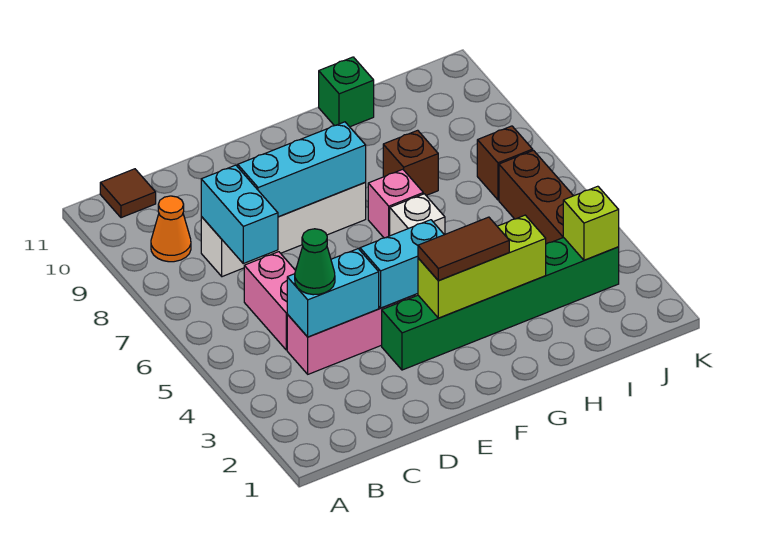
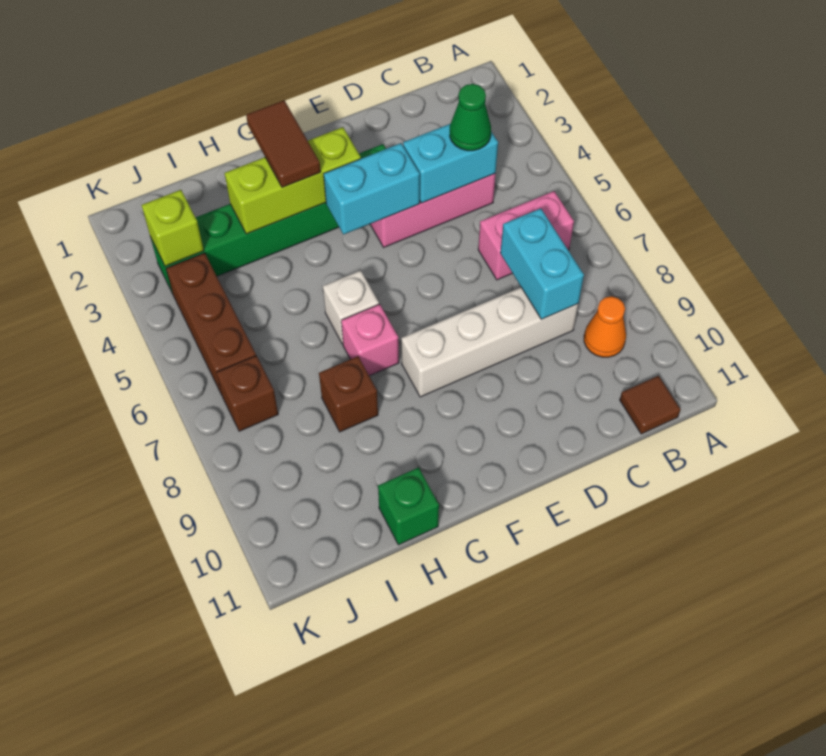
pink brick C5:C6 level 1 -> pink brick B6:C6 level 1
cyan brick D8:F8 level 2 -> none
brown tile F3:G3 level 3 -> brown tile G2:G3 level 3

